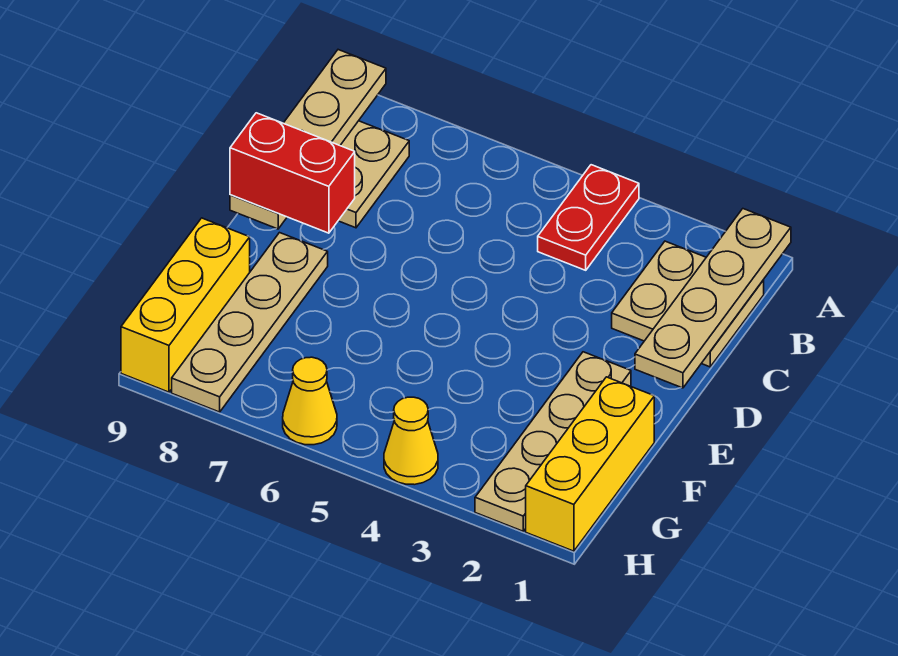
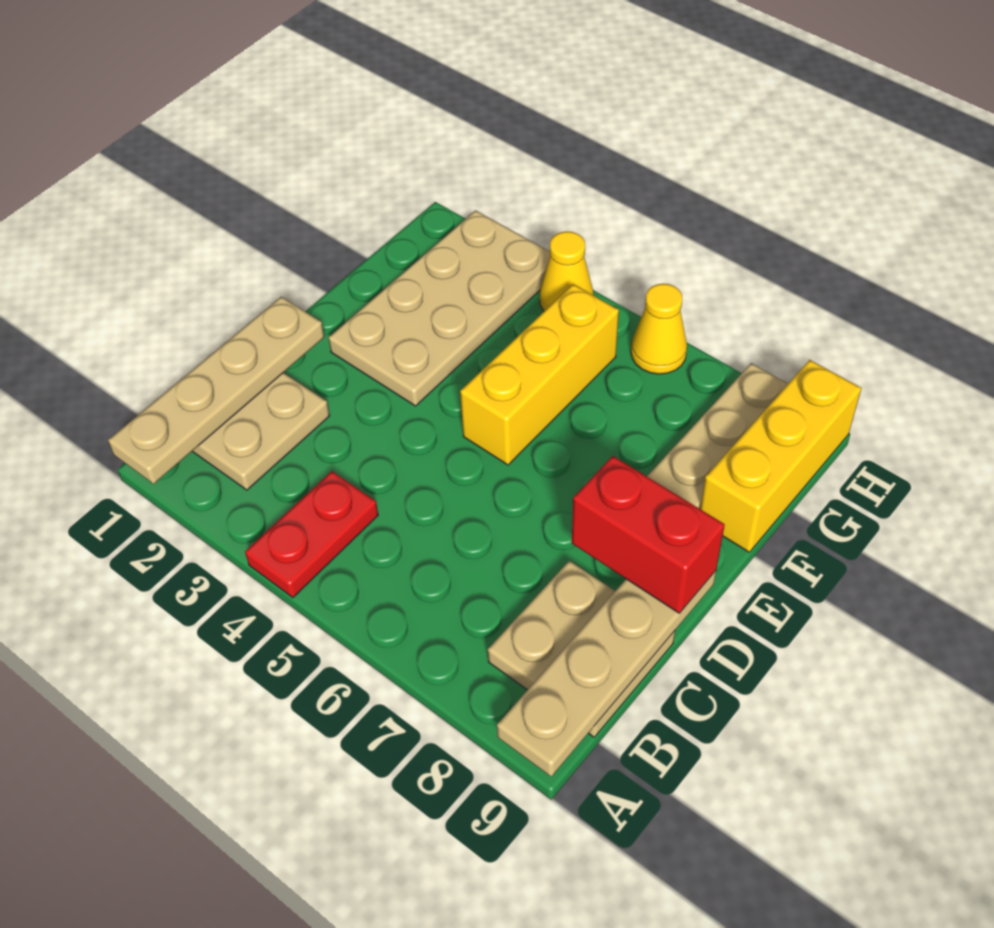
tan plate E2:H2 level 1 -> tan plate E2:H3 level 1
yellow brick F1:H1 level 1 -> yellow brick E5:G5 level 1

